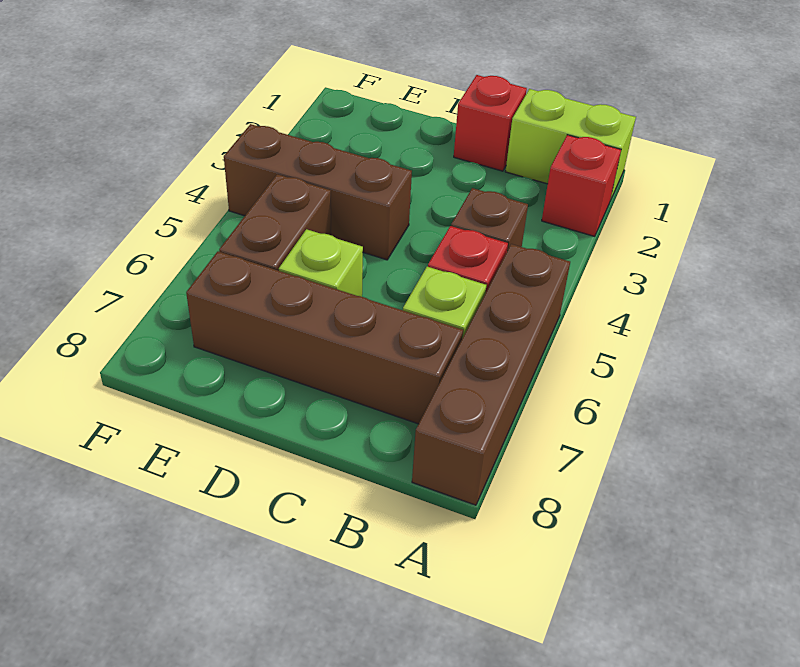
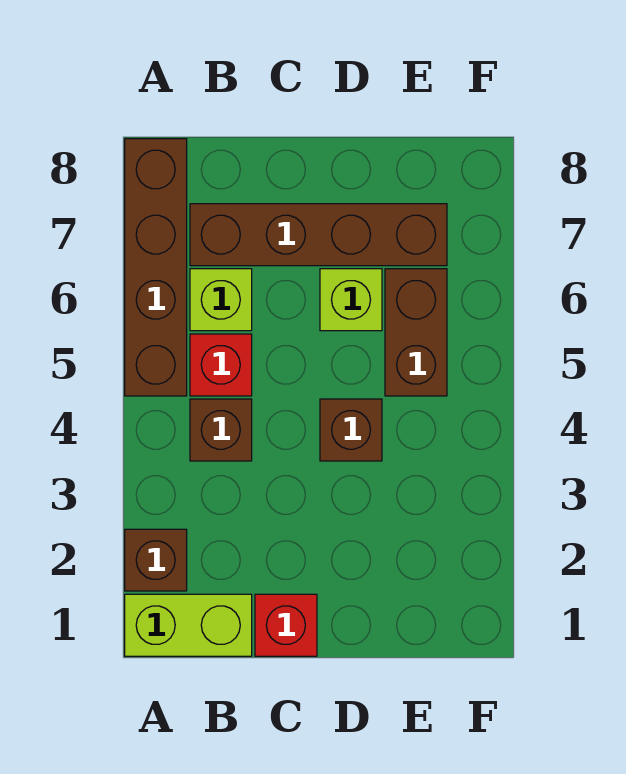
red brick A2 level 1 -> brown brick A2 level 1
brown brick D4:F4 level 1 -> brown brick D4 level 1

